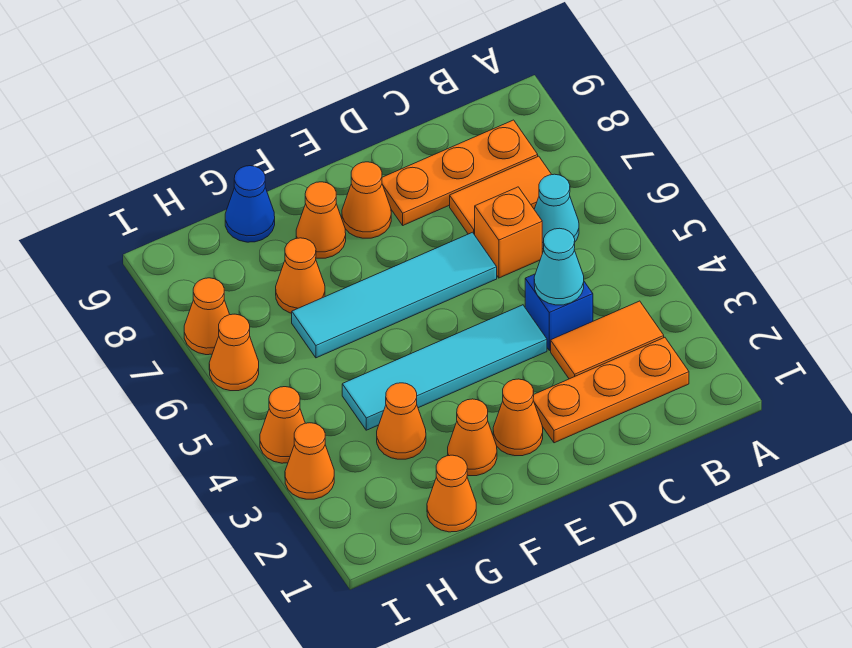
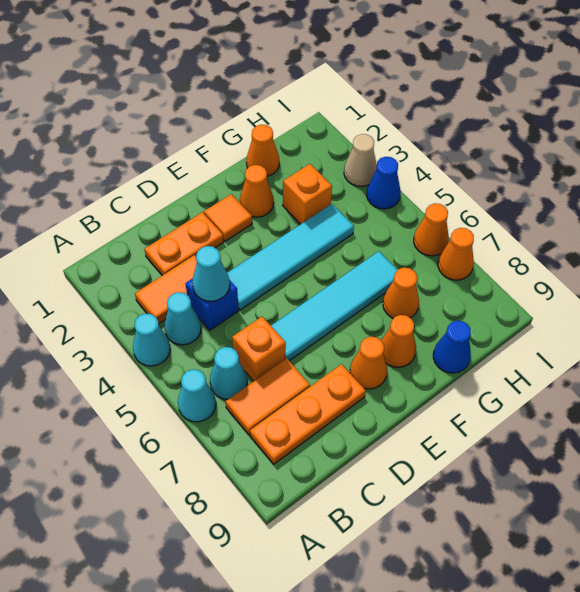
none -> cyan cone A4 level 1
none -> cyan cone A6 level 1
orange plate B2:D2 level 1 -> orange plate C2:D2 level 1
none -> cyan cone B4 level 1
orange cone E2 level 1 -> orange tile E2 level 1
orange cone G3 level 1 -> orange brick G3 level 1
orange cone I3 level 1 -> tan cone I3 level 1
orange cone I4 level 1 -> blue cone I4 level 1

